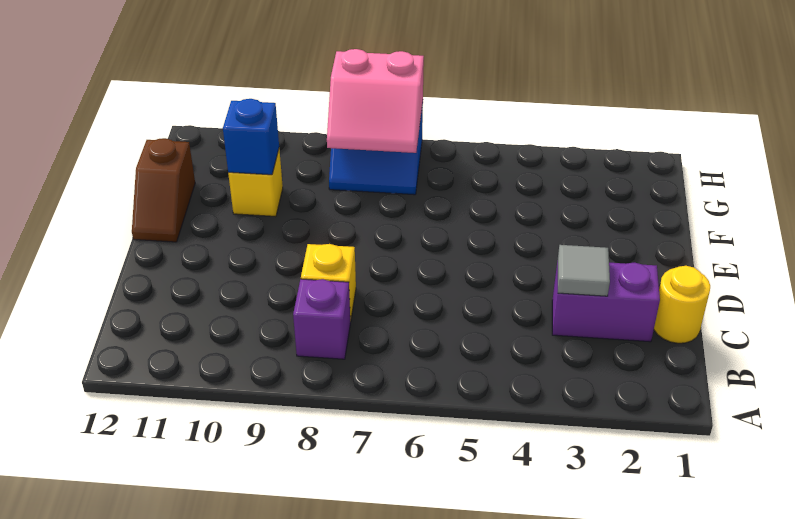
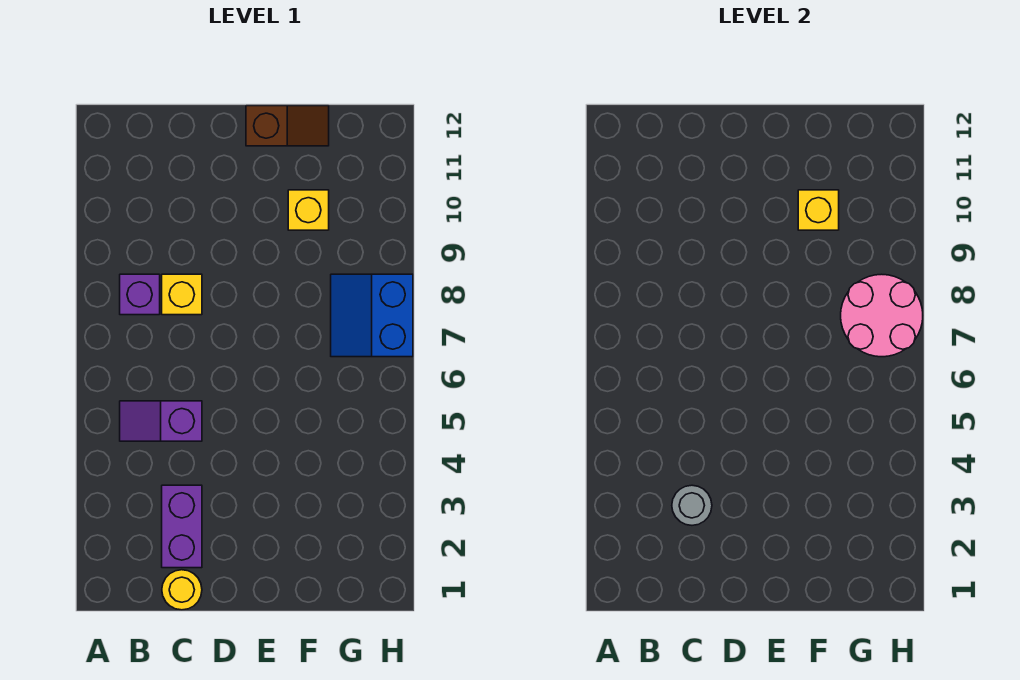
none -> purple slope B5:C5 level 1 top C
grey tile C3 level 2 -> grey round brick C3 level 2
brown slope E12:F12 level 1 top F -> brown slope E12:F12 level 1 top E
blue brick F10 level 2 -> yellow brick F10 level 2
pink slope G7:H8 level 2 top H -> pink round brick G7:H8 level 2

